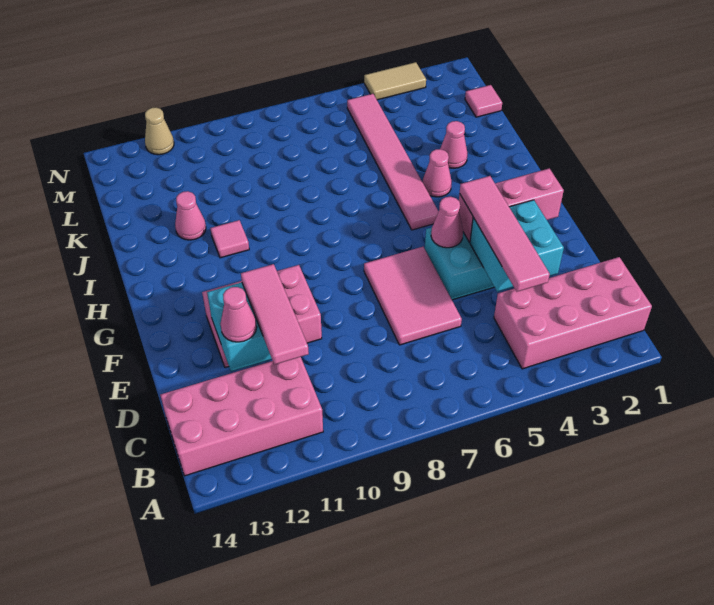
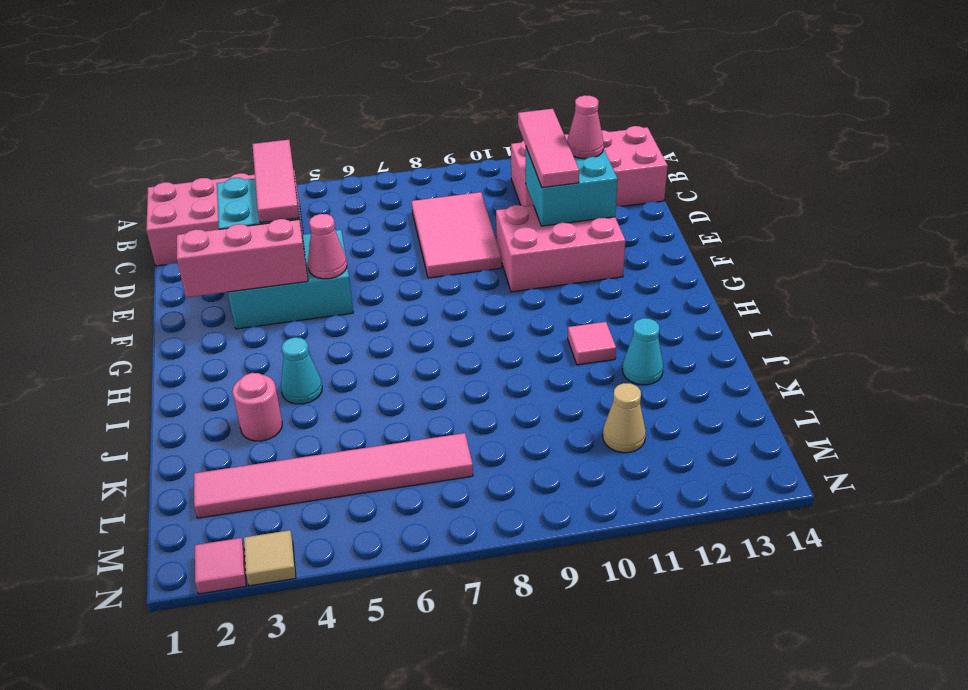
pink tile C4:F4 level 3 -> pink tile C4:E4 level 3
pink tile D6:F7 level 1 -> pink tile C8:E9 level 1
pink tile H5:M5 level 1 -> pink tile L2:L7 level 1
pink cone I4 level 1 -> cyan cone I4 level 1
pink cone J3 level 1 -> pink round brick J3 level 1
pink cone J12 level 1 -> cyan cone J12 level 1
pink tile L1 level 1 -> pink tile N2 level 1
tan tile N3:N4 level 1 -> tan tile N3 level 1
tan cone N12 level 1 -> tan cone L11 level 1

